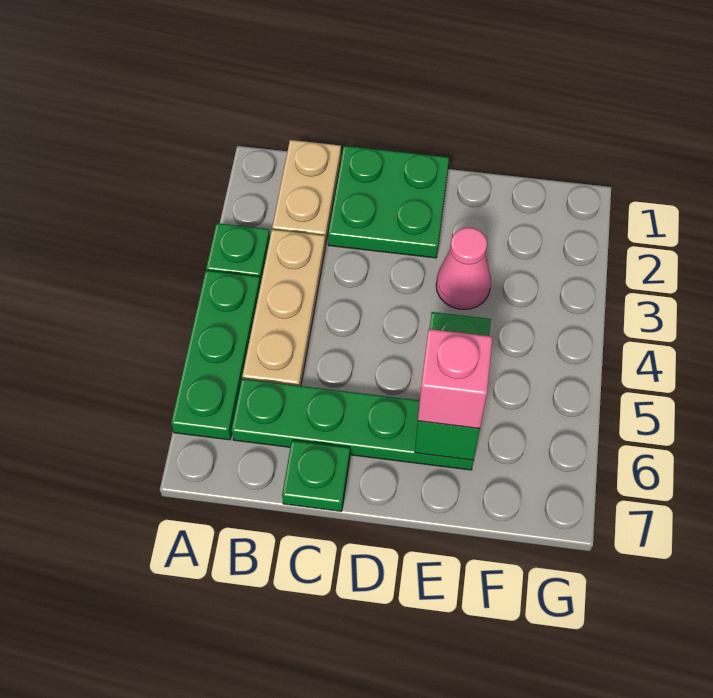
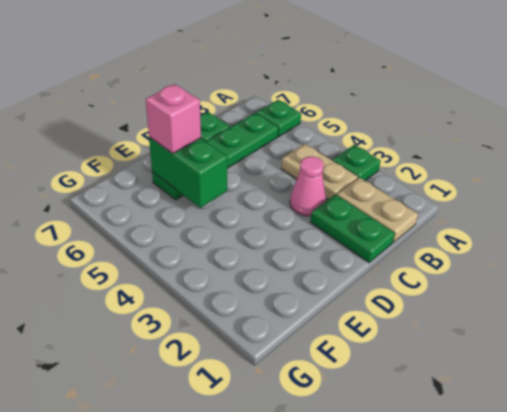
green plate A4:A6 level 1 -> green plate A6 level 1
tan plate B3:B5 level 1 -> tan plate B3:B4 level 1
green plate C1:D2 level 1 -> green plate C1:C2 level 1
pink cone E3 level 1 -> pink cone C3 level 1

